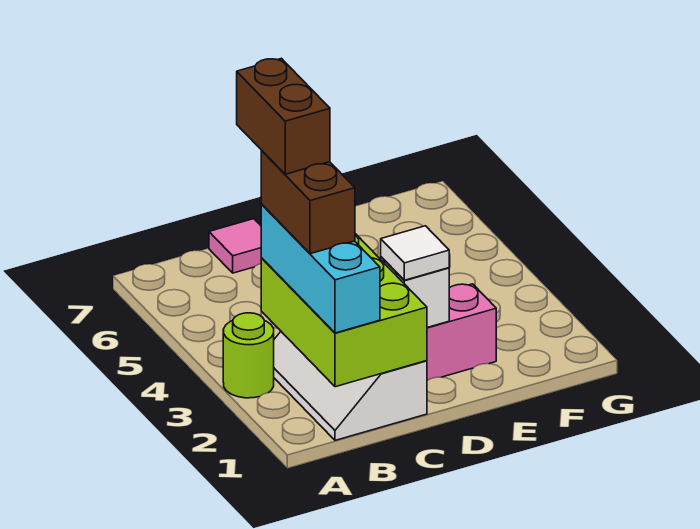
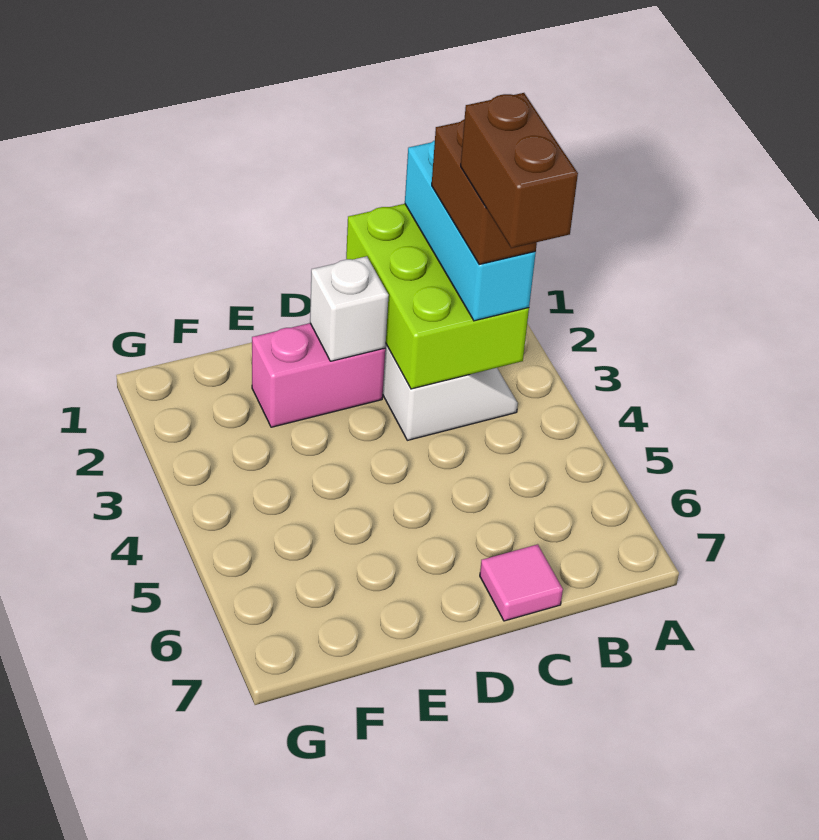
lime round brick A3 level 1 -> none
white tile D2 level 3 -> none

